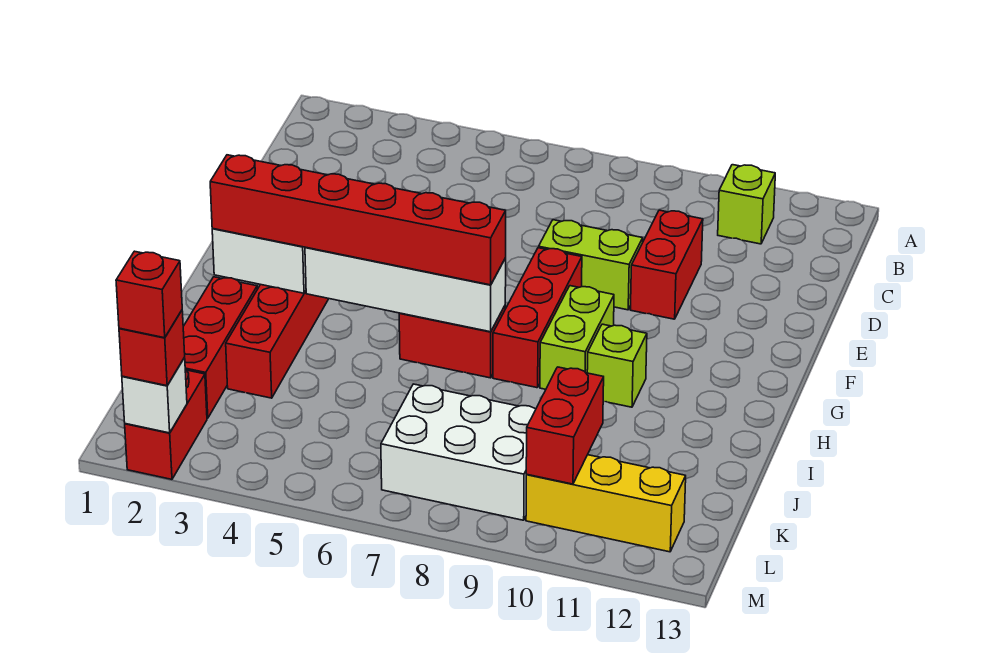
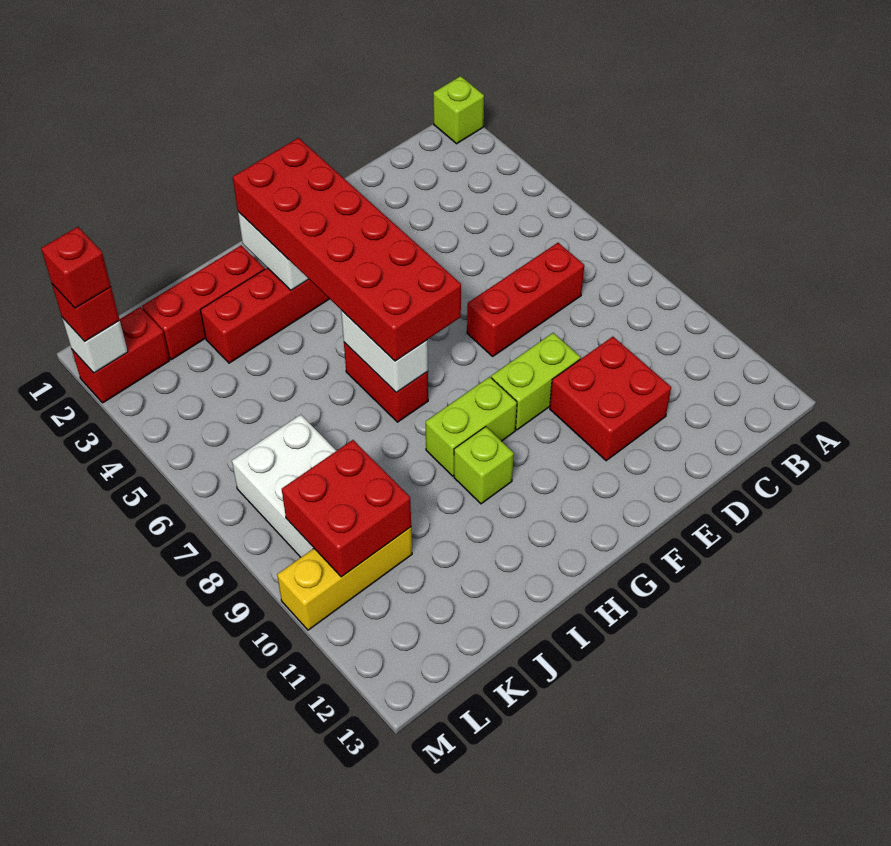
lime brick B11 level 1 -> lime brick A1 level 1
red brick D10:E10 level 1 -> red brick D10:E11 level 1
lime brick E8:E9 level 1 -> lime brick E9:F9 level 1
red brick F8:H8 level 1 -> red brick C7:E7 level 1
red brick H2:H7 level 3 -> red brick G2:H7 level 3
white brick H4:H7 level 2 -> white brick H6:H7 level 2
red brick K10:L10 level 2 -> red brick K9:L10 level 2
yellow brick L10:L12 level 1 -> yellow brick K10:M10 level 1

